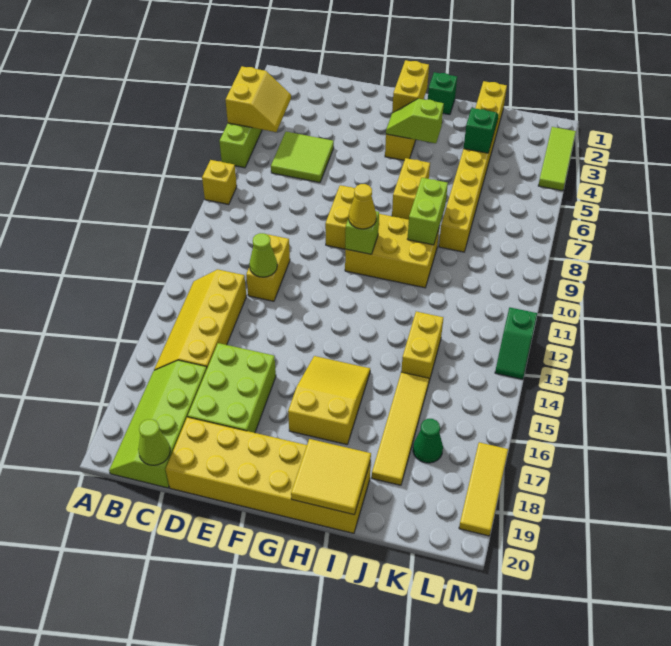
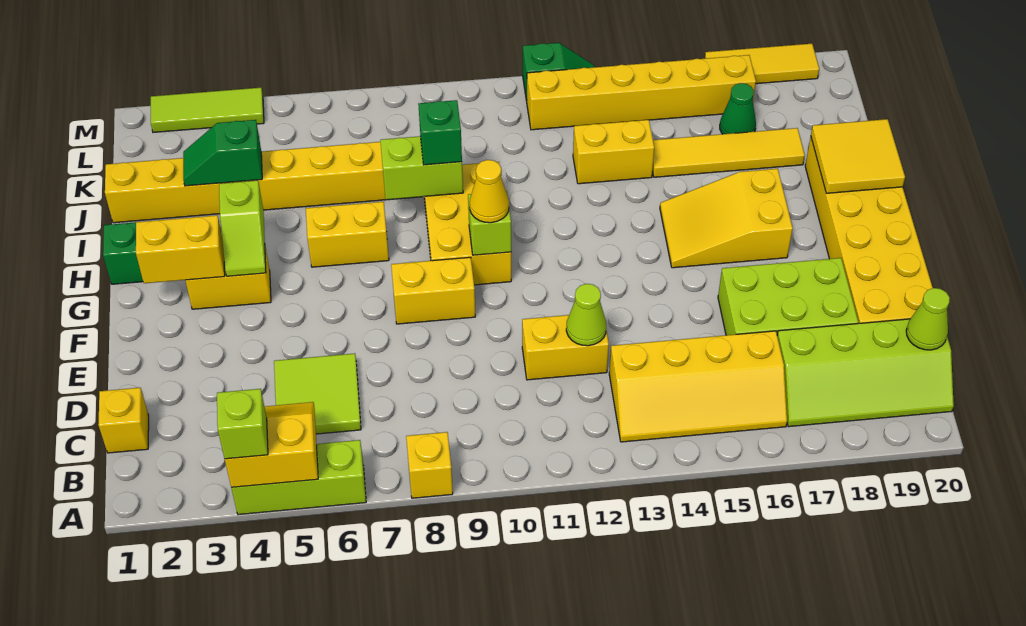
none -> lime brick A4 level 3
none -> yellow brick C1 level 1
none -> green brick I9 level 3
none -> yellow brick L12:L17 level 1

